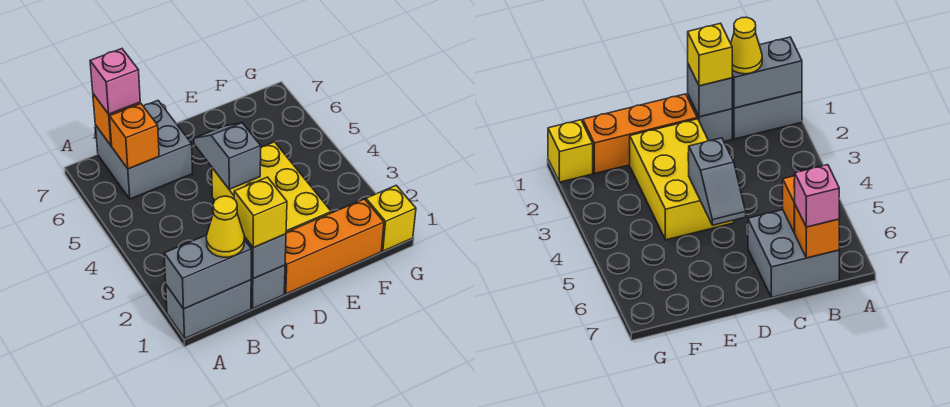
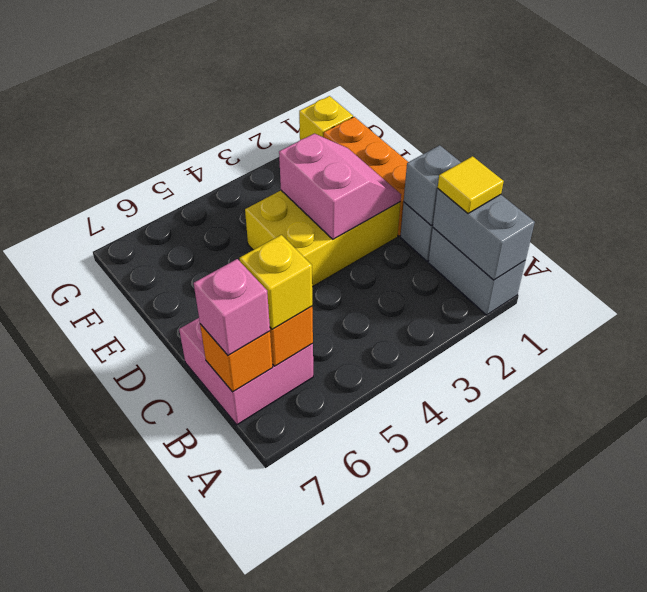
yellow cone B1 level 3 -> yellow tile B1 level 3
grey brick B6:C7 level 1 -> pink brick B6:C7 level 1
yellow brick C1 level 3 -> yellow brick B6 level 3
none -> pink slope D2:E3 level 2 top 3
grey slope D4:D5 level 2 top 4 -> none

